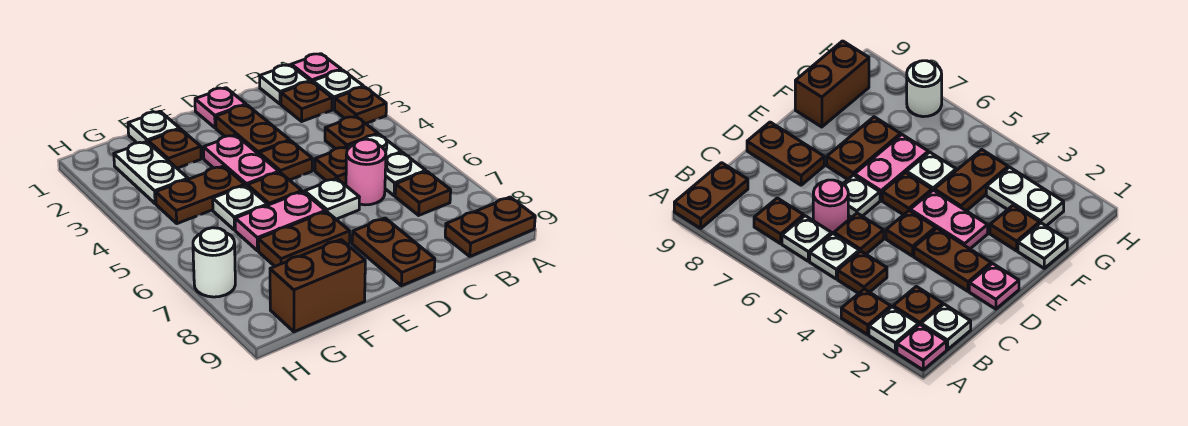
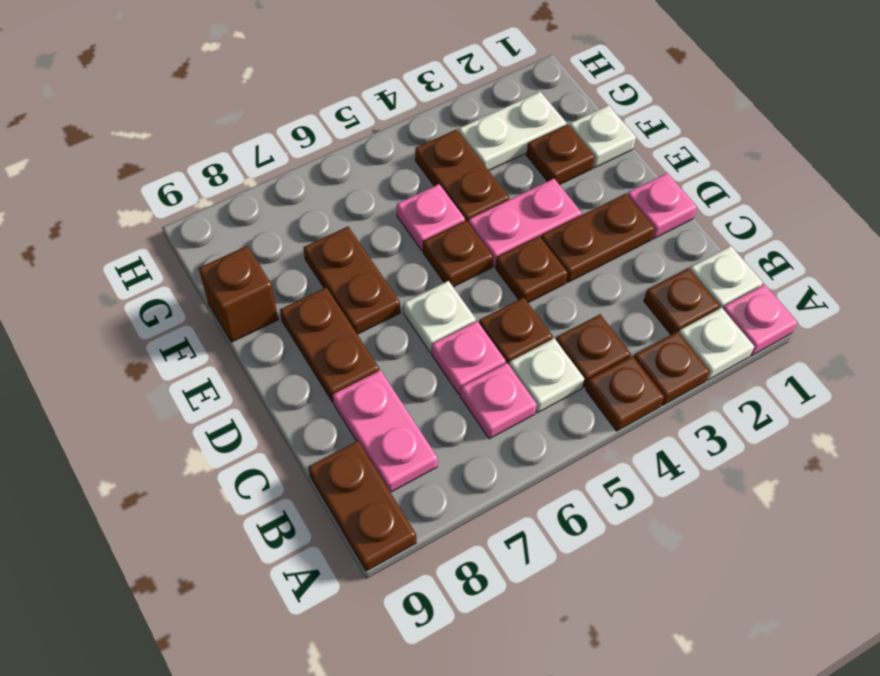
white plate B6 level 1 -> pink plate B6 level 1
brown plate B7 level 1 -> brown plate A4 level 1
pink round brick C6 level 1 -> pink plate C6 level 1
brown plate D8:D9 level 1 -> brown plate D8:E8 level 1
pink plate E6:F6 level 1 -> pink plate B8:C8 level 1
white plate F5 level 1 -> pink plate F5 level 1
brown brick F9:G9 level 1 -> brown brick F9 level 1
white round brick H7 level 1 -> none

